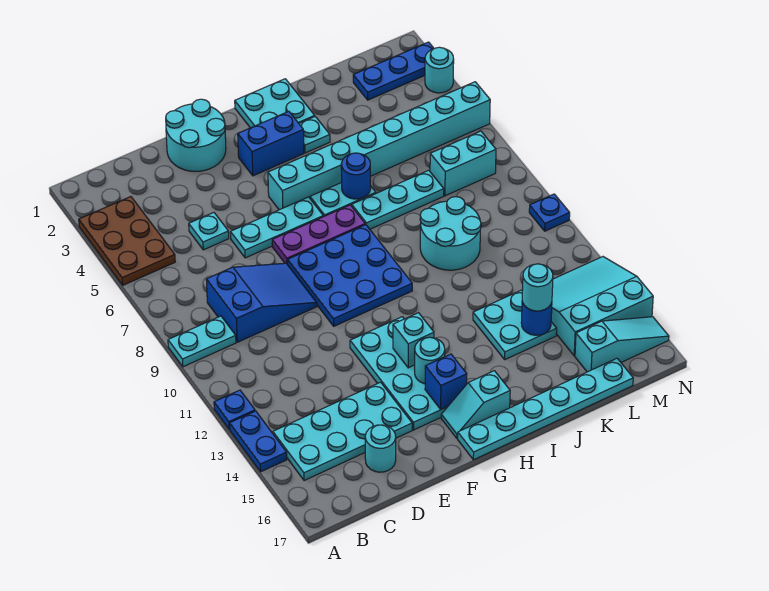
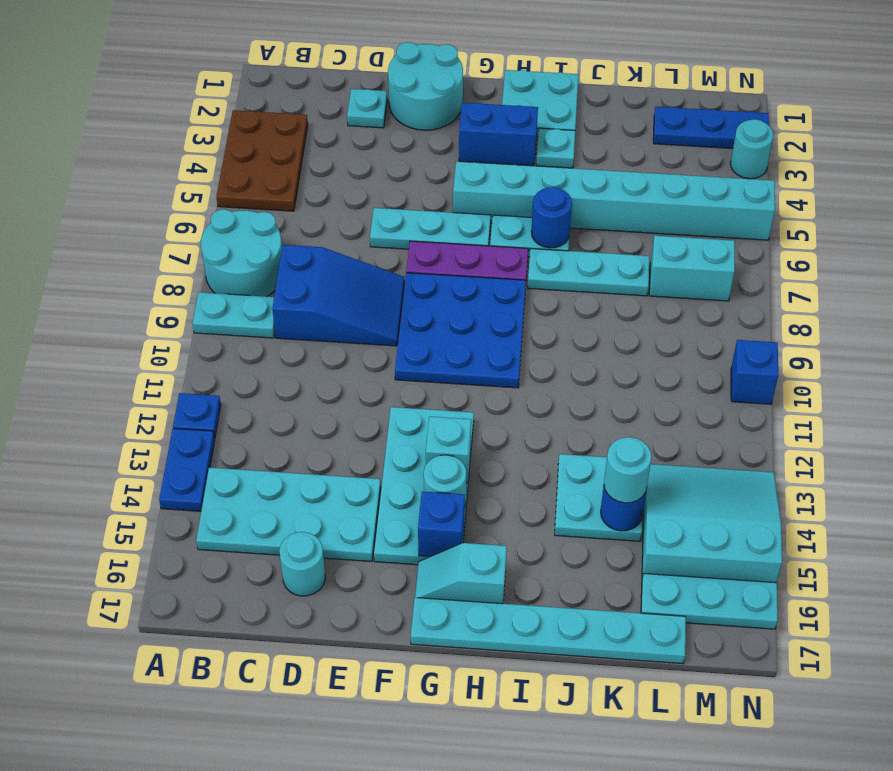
cyan plate D5 level 1 -> cyan plate D2 level 1
cyan round brick J9:K10 level 1 -> cyan round brick A7:B8 level 1
cyan slope L16:N16 level 1 top L -> cyan plate L16:N16 level 1
blue plate N10 level 1 -> blue brick N10 level 1

